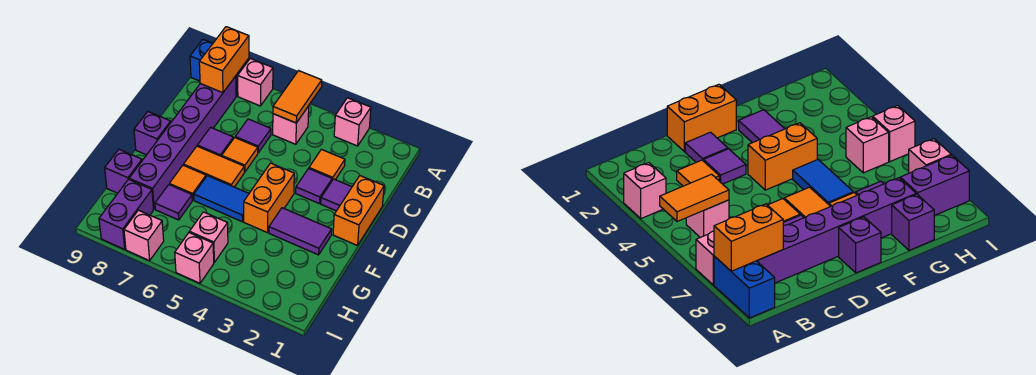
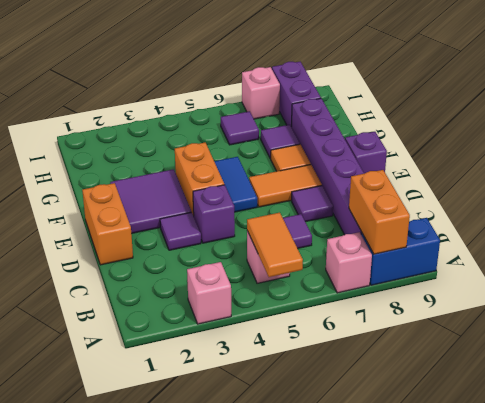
orange tile C3 level 1 -> none
purple tile D2 level 1 -> purple tile H6 level 1
orange tile D6 level 1 -> none
purple tile F2:F3 level 1 -> purple tile E2:F3 level 1
blue tile F5:F6 level 1 -> blue tile E5:F5 level 1
purple brick G9 level 1 -> purple brick D4 level 1
pink brick H5 level 1 -> none
pink brick I5 level 1 -> none

